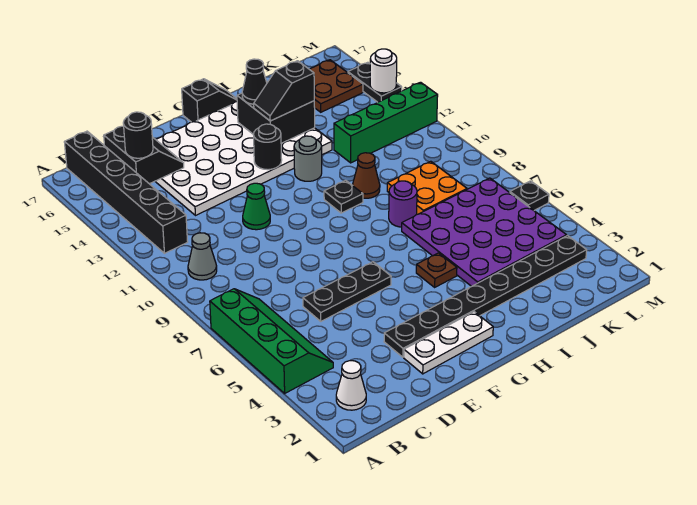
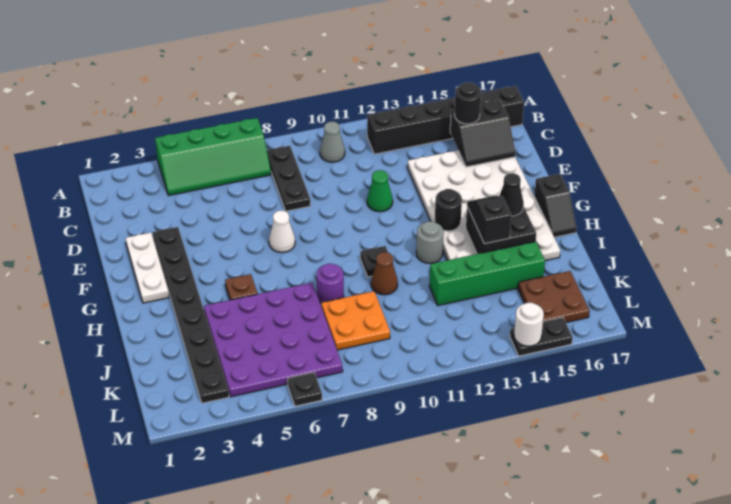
white cone B2 level 1 -> white cone F7 level 1
black plate D6:F6 level 1 -> black plate B8:D8 level 1
green brick J12:M12 level 1 -> green brick J12:J15 level 1

